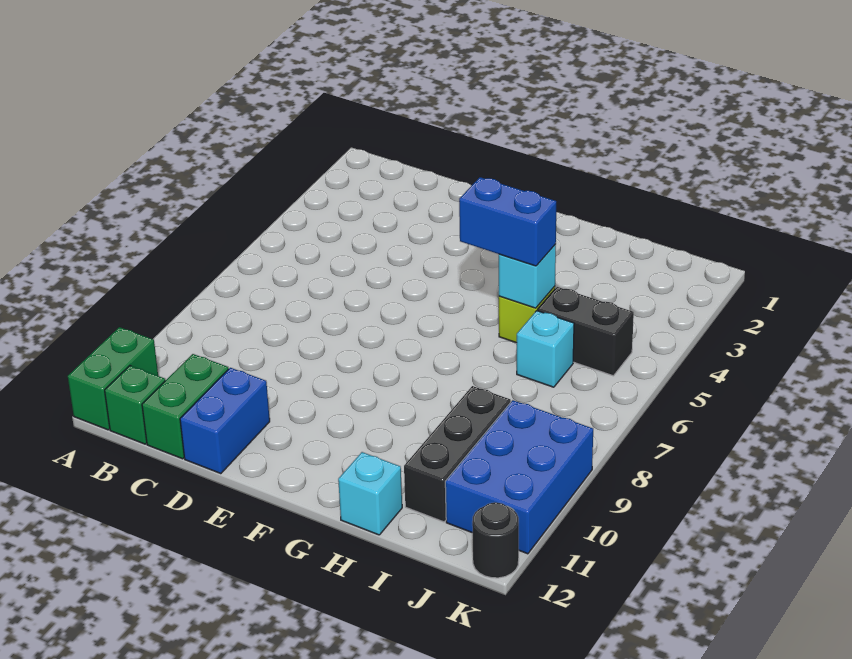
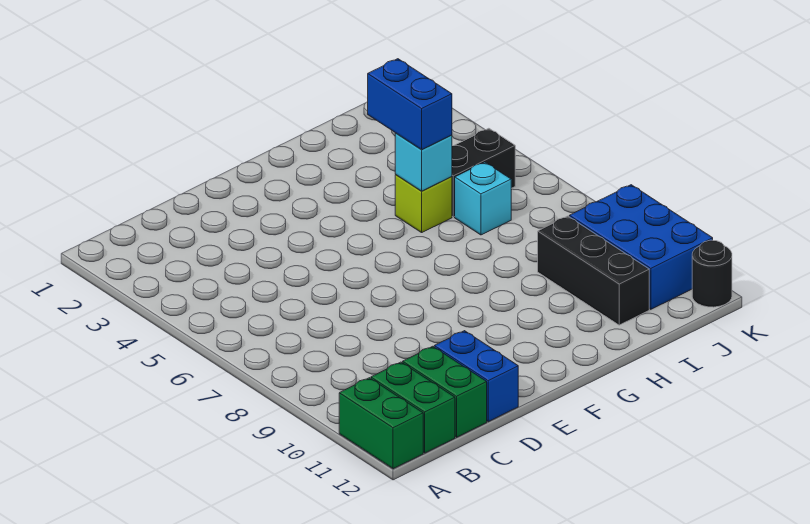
green brick B12 level 1 -> green brick B11:B12 level 1
blue brick G5:H5 level 3 -> blue brick H4:H5 level 3
cyan brick H12 level 1 -> none

